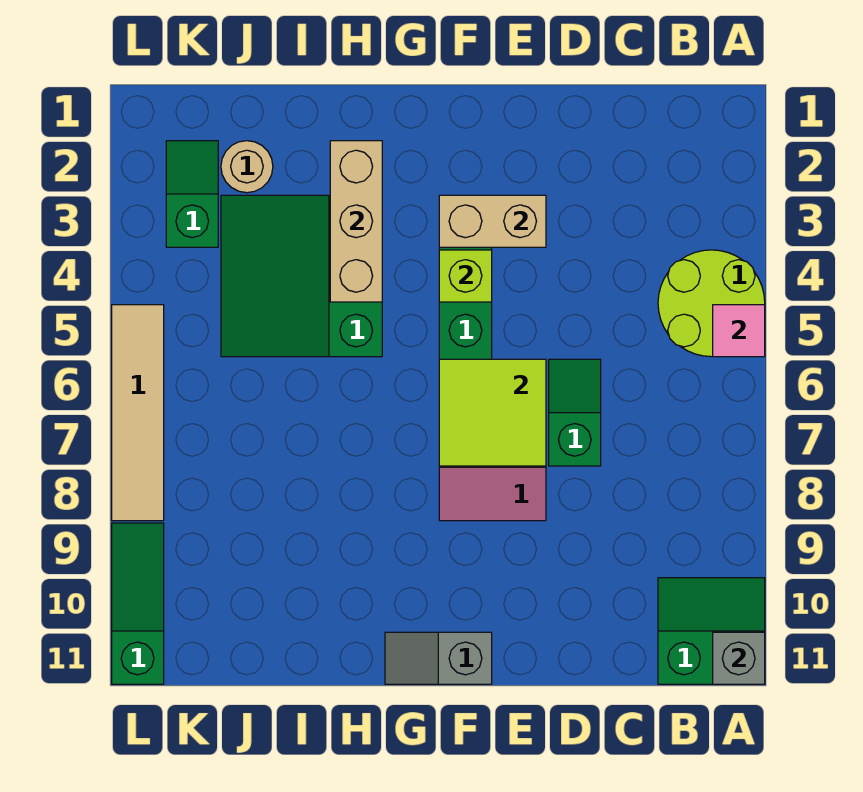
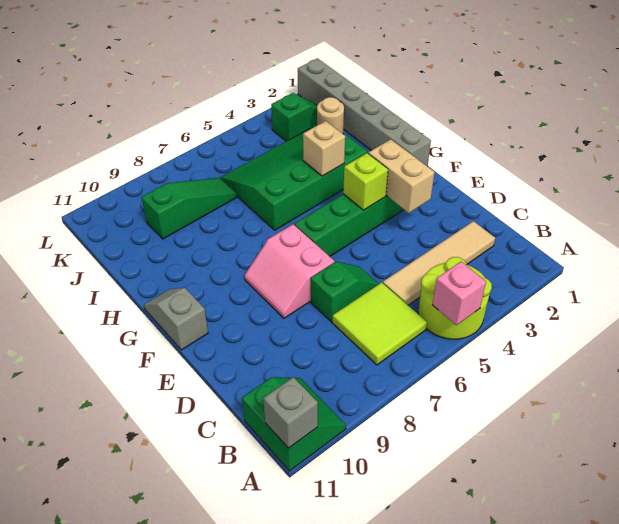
pink tile A5 level 2 -> pink brick A5 level 2
lime tile E6:F7 level 2 -> lime tile B6:C7 level 1
none -> grey brick G1:L1 level 1
tan brick H2:H4 level 2 -> tan brick H4 level 2
green slope H3:J5 level 1 top H -> green slope H3:J6 level 1 top H
tan tile L5:L8 level 1 -> tan tile C2:C5 level 1
green slope L9:L11 level 1 top 11 -> green slope J7:J9 level 1 top 9

